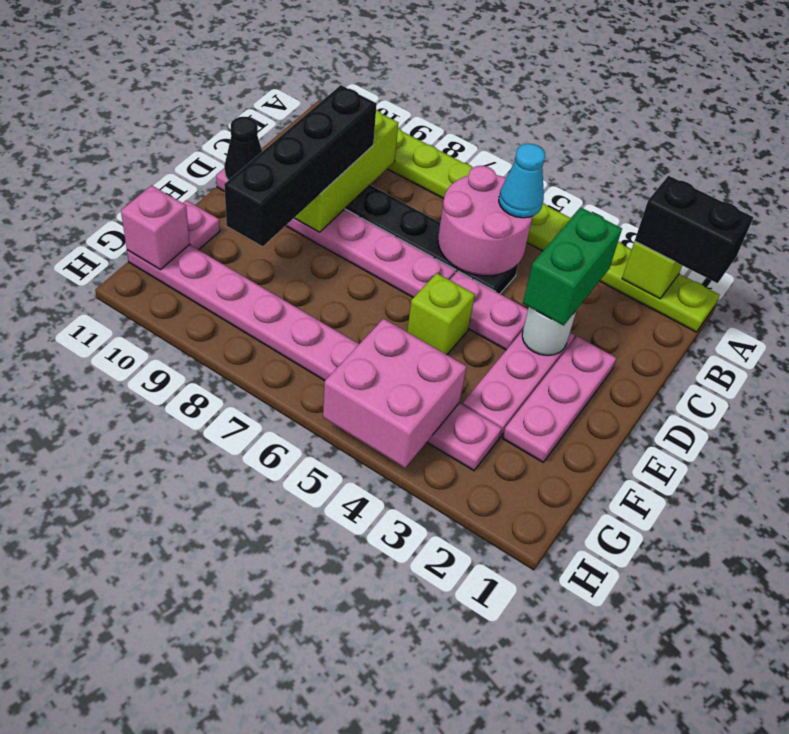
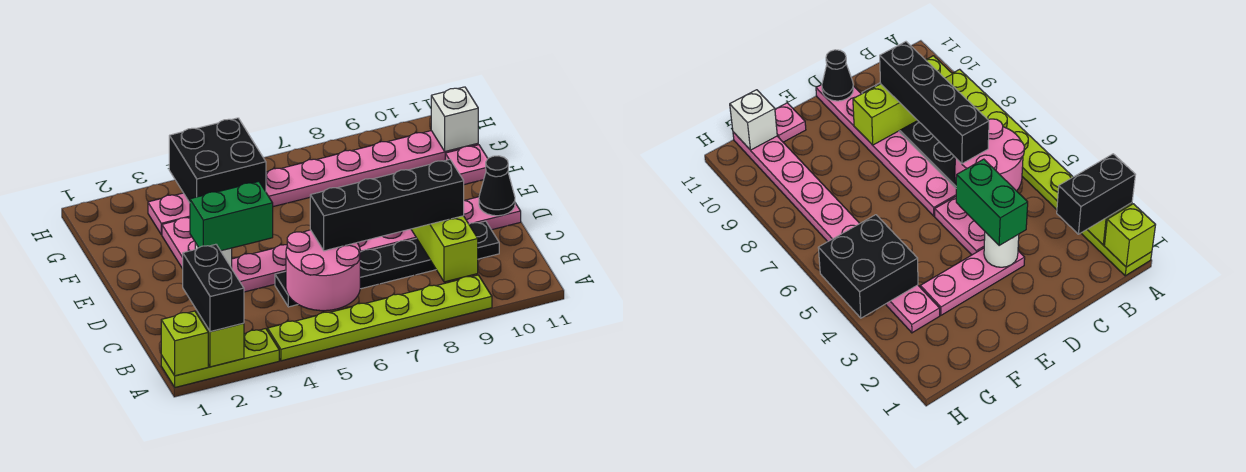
black brick A1:A2 level 3 -> black brick A2:B2 level 3
cyan cone B5 level 3 -> none
green brick C3:D3 level 3 -> green brick D3:D4 level 3
black brick C9:F9 level 3 -> black brick C6:C9 level 3
pink plate D2:F2 level 1 -> none
lime brick E5 level 1 -> lime brick A1 level 2
pink brick G4:H5 level 2 -> black brick G4:H5 level 2
pink brick G11 level 2 -> white brick G11 level 2

